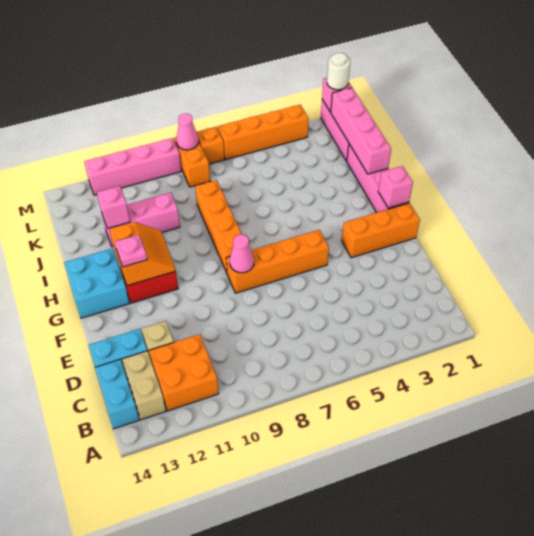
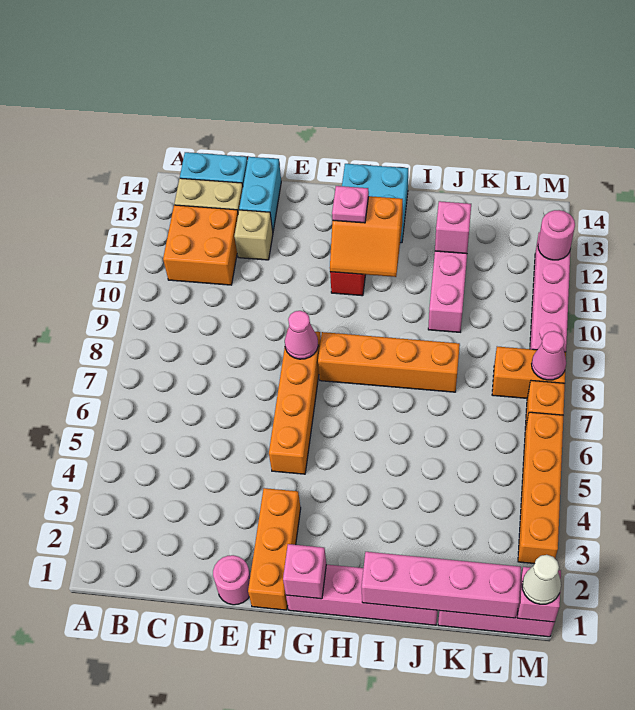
none -> pink round brick E1 level 1
white round brick M1 level 3 -> white cone M1 level 3
none -> pink round brick M12 level 2

